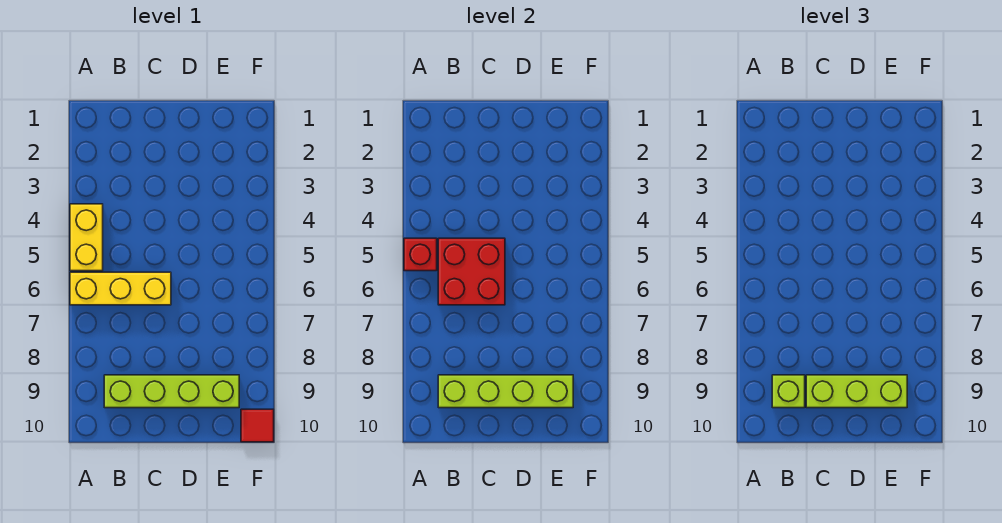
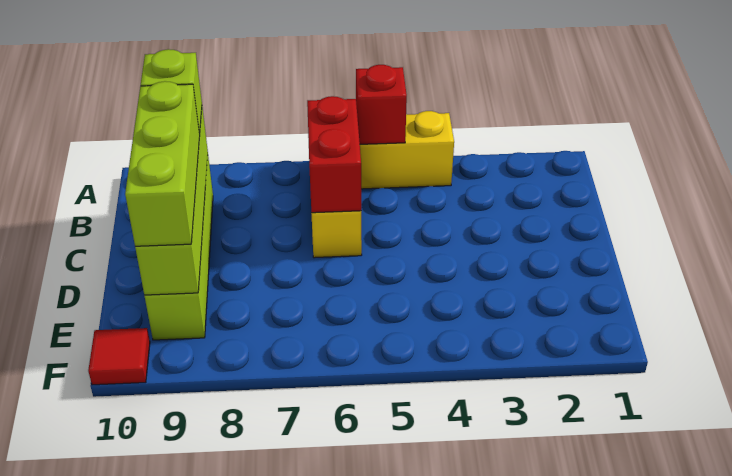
red brick B5:C6 level 2 -> red brick B6:C6 level 2

